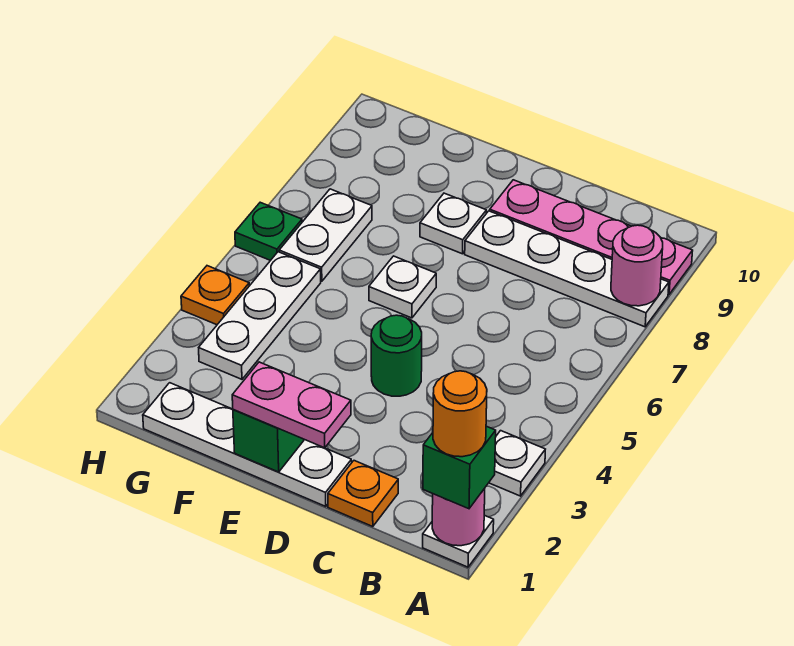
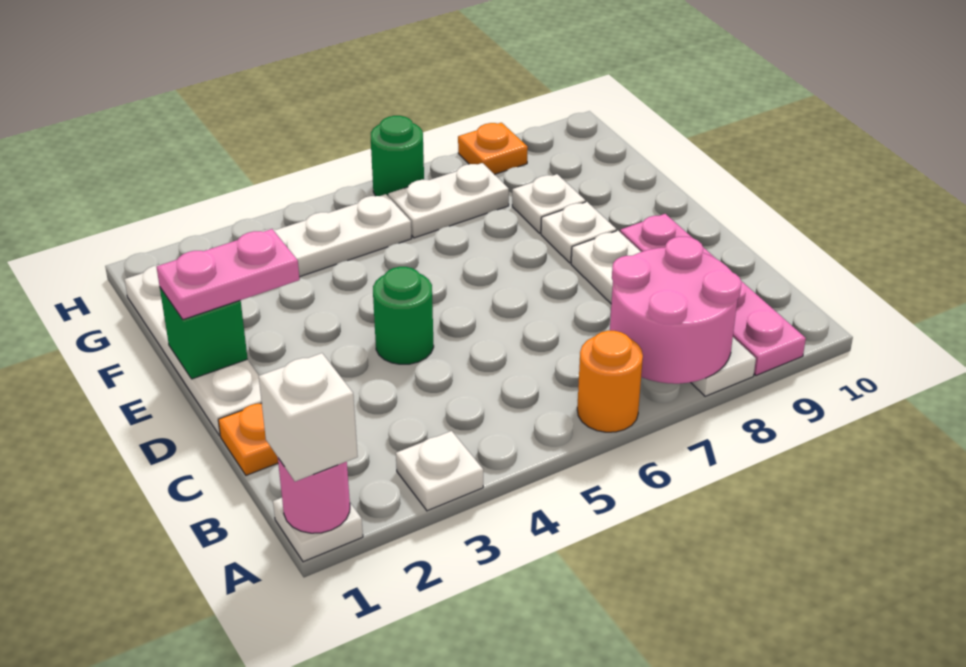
green brick A1 level 3 -> white brick A1 level 3
orange round brick A1 level 4 -> orange round brick A6 level 1
pink round brick A8 level 2 -> pink round brick A7:B8 level 2
pink plate D1:E1 level 3 -> pink plate E1:E2 level 3
white plate E6 level 1 -> white plate F8 level 1
orange plate H4 level 1 -> orange plate H8 level 1
green plate H6 level 1 -> green round brick H6 level 1

